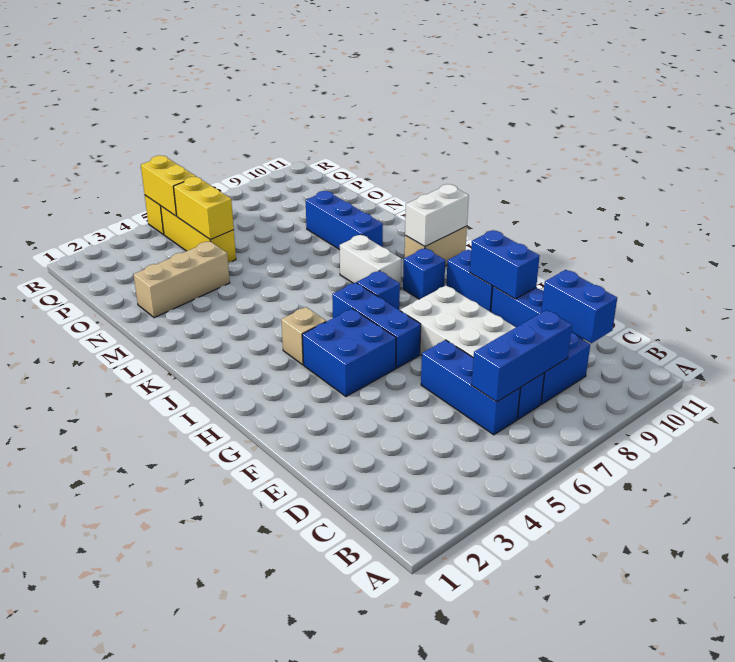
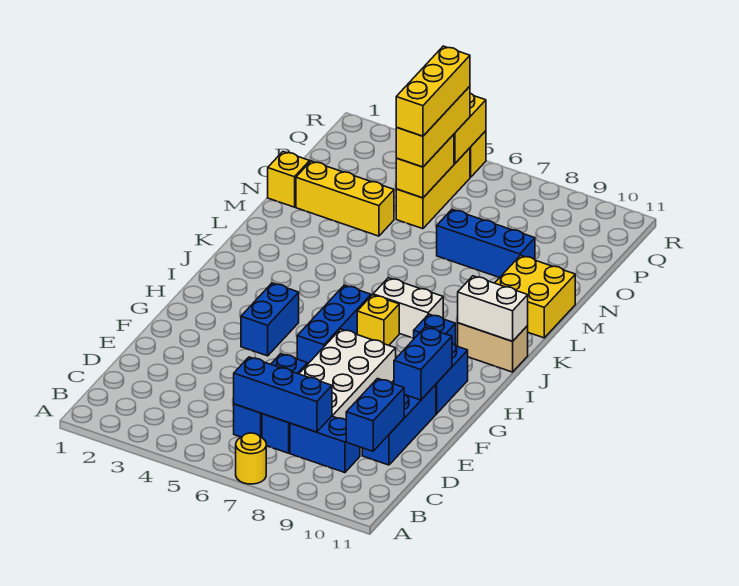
none -> yellow round brick A7 level 1
blue brick G4:H5 level 1 -> blue brick G4:H4 level 1
tan brick I4 level 1 -> none
blue brick I7 level 1 -> yellow brick I7 level 1
white brick J8:K8 level 1 -> white brick J7:J8 level 1
blue brick L9:N9 level 1 -> blue brick N7:N9 level 1
none -> yellow brick L10:M11 level 1
none -> yellow brick N1 level 1
tan brick N2:N4 level 1 -> yellow brick N2:N4 level 1
none -> yellow brick O5:Q5 level 3
none -> yellow brick O5:Q5 level 4

